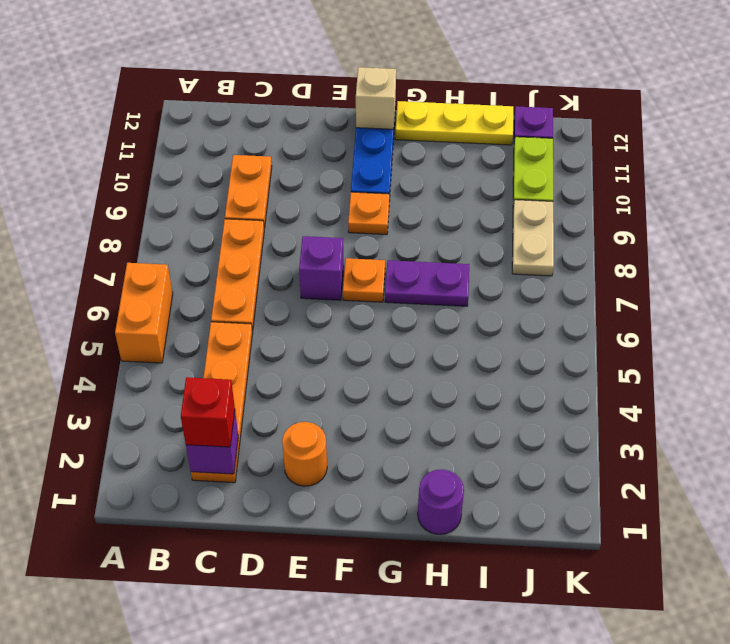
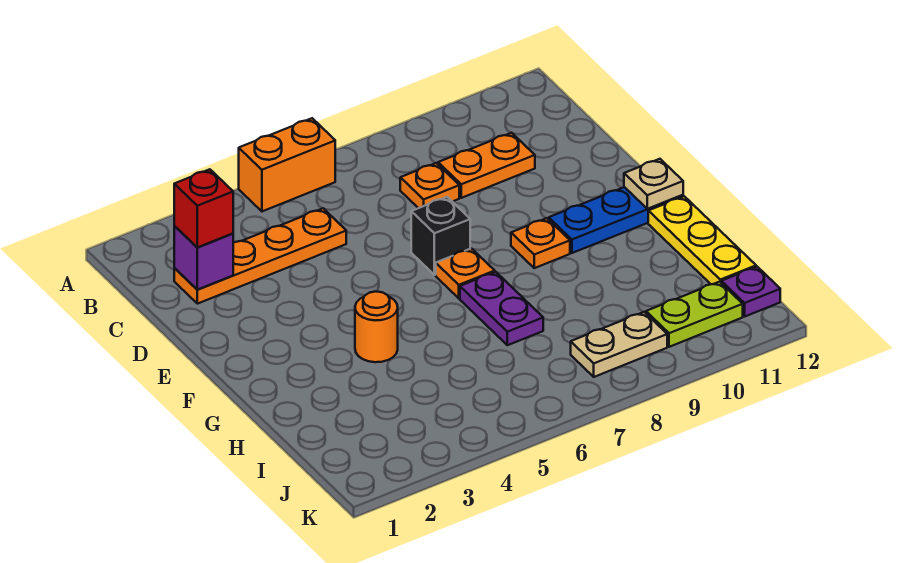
orange plate C6:C8 level 1 -> orange plate C8 level 1
orange round brick E2 level 1 -> orange round brick G4 level 1
purple brick E7 level 1 -> black brick E7 level 1
tan brick F12 level 2 -> tan plate F12 level 2
purple round brick H1 level 1 -> none

